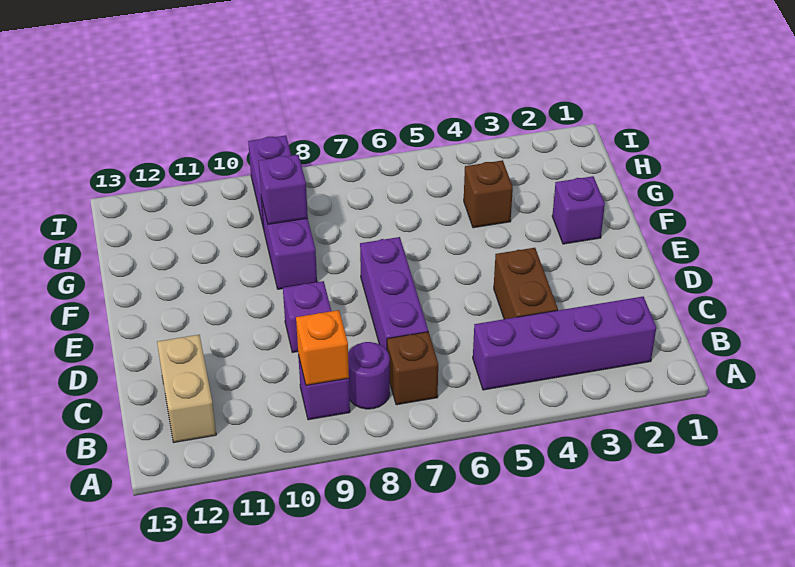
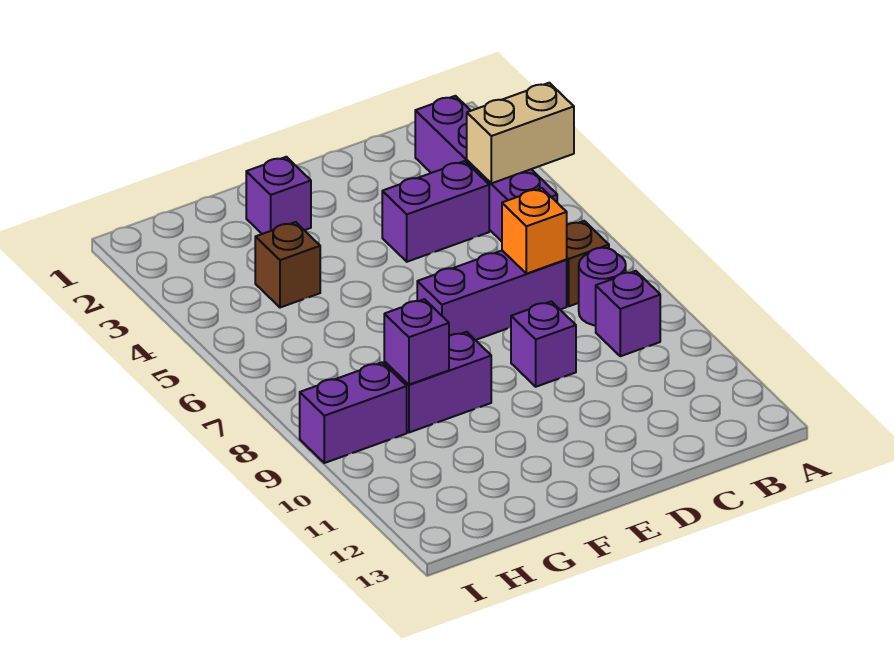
orange brick B9 level 2 -> orange brick C7 level 2
tan brick B12:C12 level 1 -> tan brick A4:B4 level 2
brown brick C4:D4 level 1 -> purple brick C4:D4 level 1

